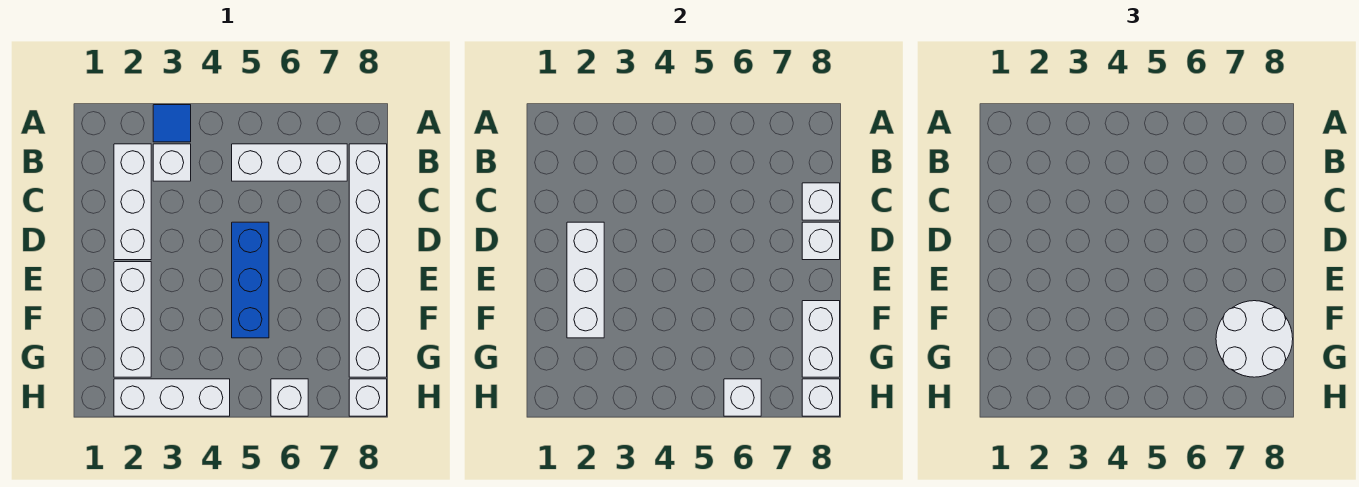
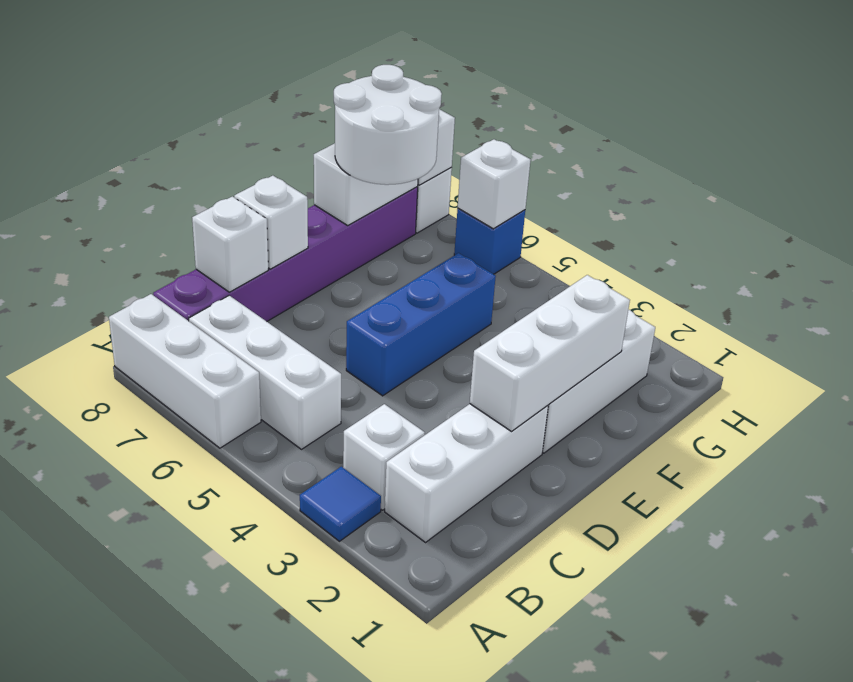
white brick B8:G8 level 1 -> purple brick B8:G8 level 1
white brick H2:H4 level 1 -> white brick A6:A8 level 1
white brick H6 level 1 -> blue brick H6 level 1

